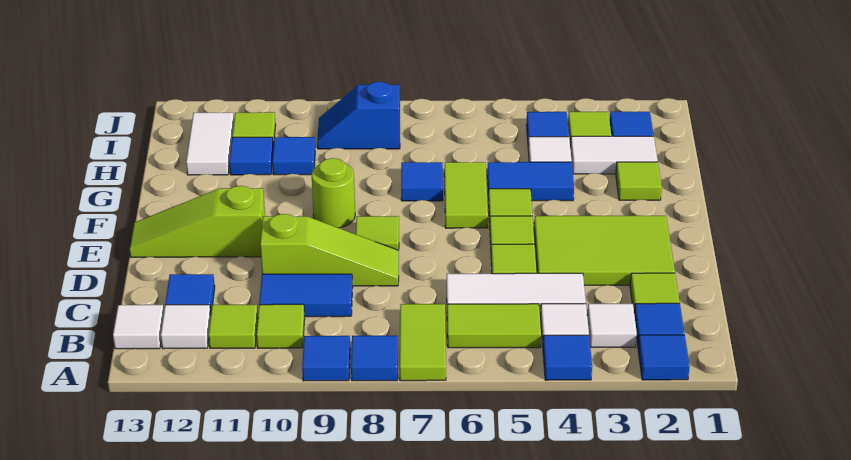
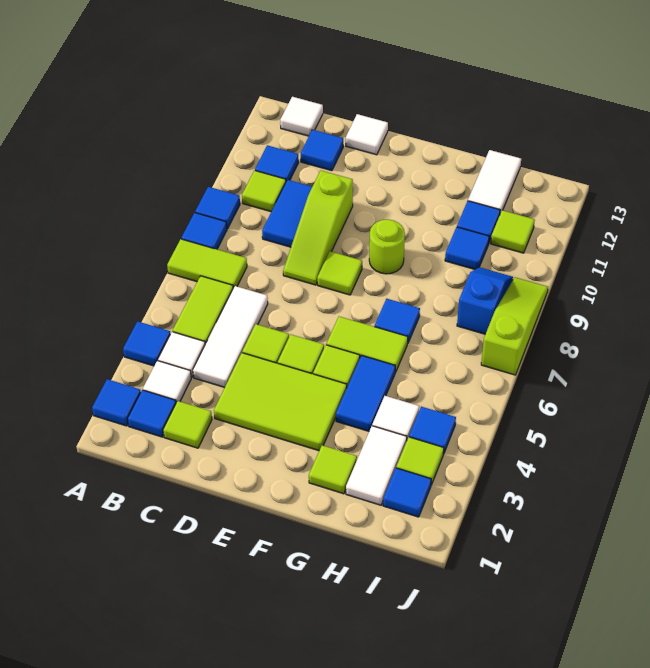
lime tile B11 level 1 -> blue tile B11 level 1
white tile B12 level 1 -> white tile D13 level 1
lime tile D2:E4 level 1 -> lime tile D3:F4 level 1
lime slope E11:E13 level 1 top 11 -> lime slope J7:J9 level 1 top 7
white tile H12:I12 level 1 -> white tile H12:H13 level 1

